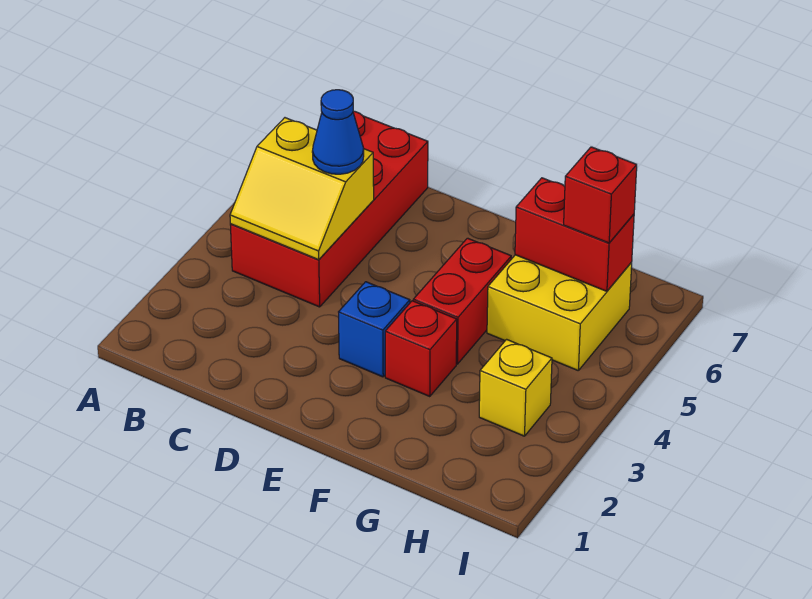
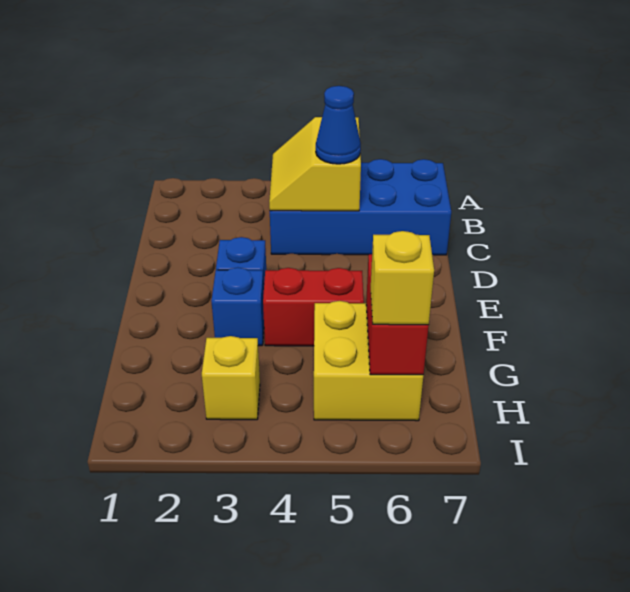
red brick B4:C7 level 1 -> blue brick B4:C7 level 1
red brick F3 level 1 -> blue brick F3 level 1
red brick H6 level 3 -> yellow brick H6 level 3

